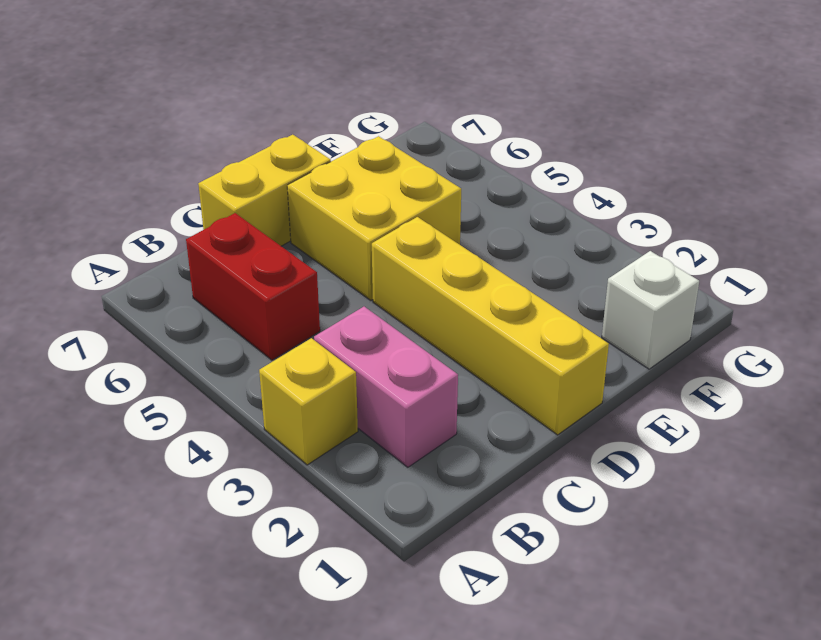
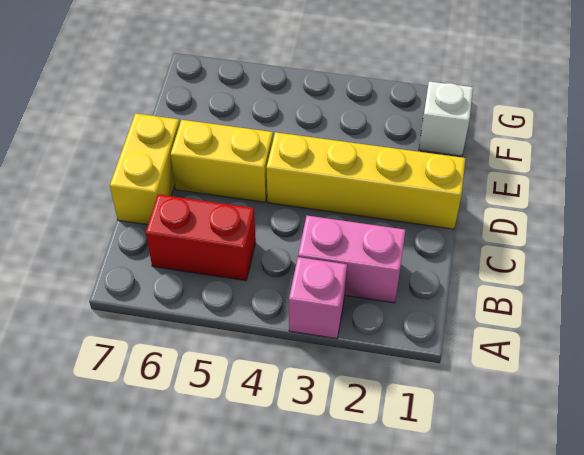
yellow brick A3 level 1 -> pink brick A3 level 1
yellow brick D5:E6 level 1 -> yellow brick D5:D6 level 1

